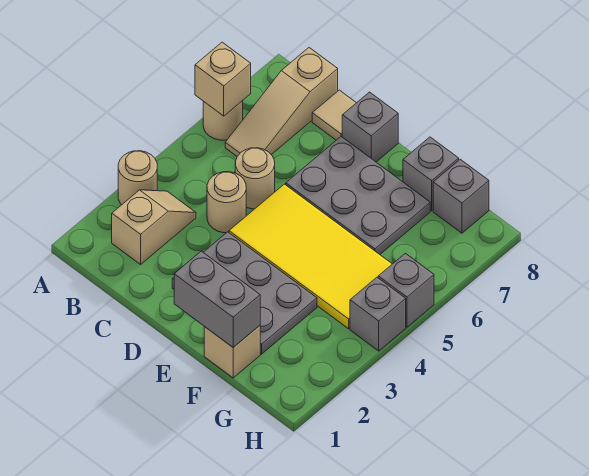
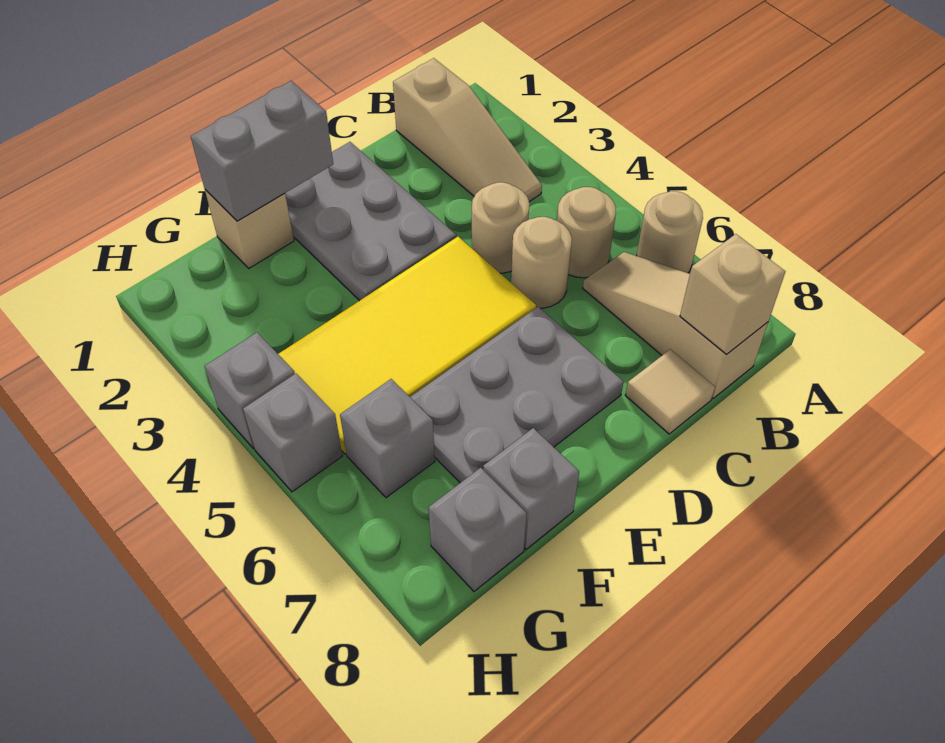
tan round brick A3 level 1 -> tan round brick B5 level 1
tan brick A6 level 2 -> tan brick B8 level 2
tan slope B2:B3 level 1 top 2 -> tan slope B1:B3 level 1 top 1
grey plate D2:F3 level 1 -> grey plate D1:E3 level 1
grey brick D8 level 1 -> grey brick G6 level 1

